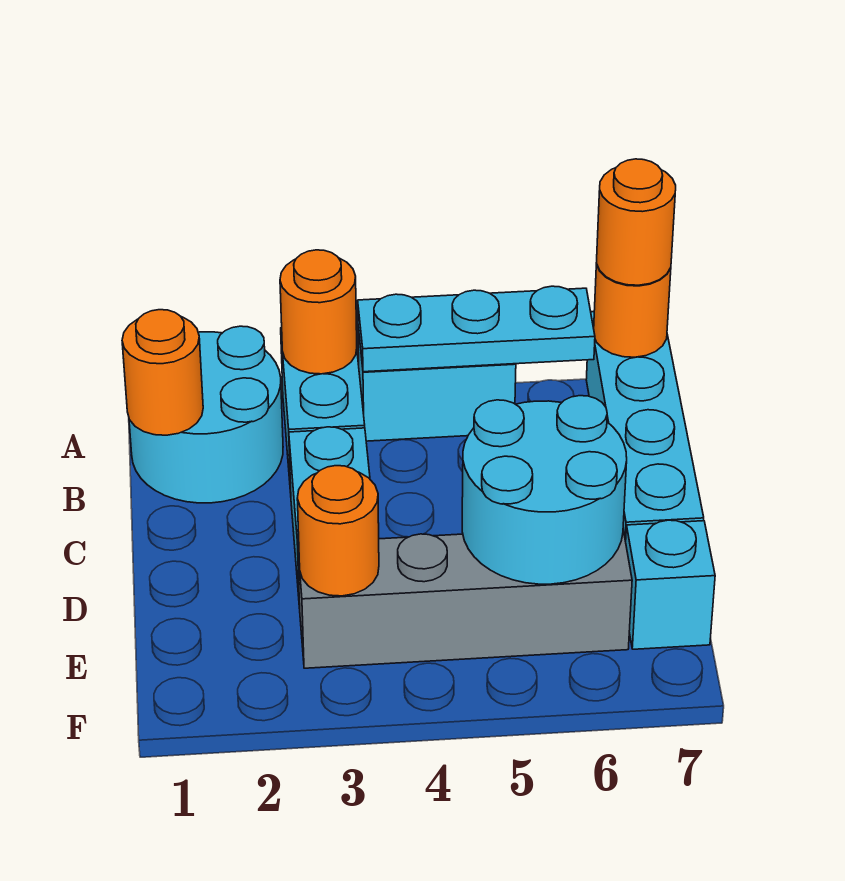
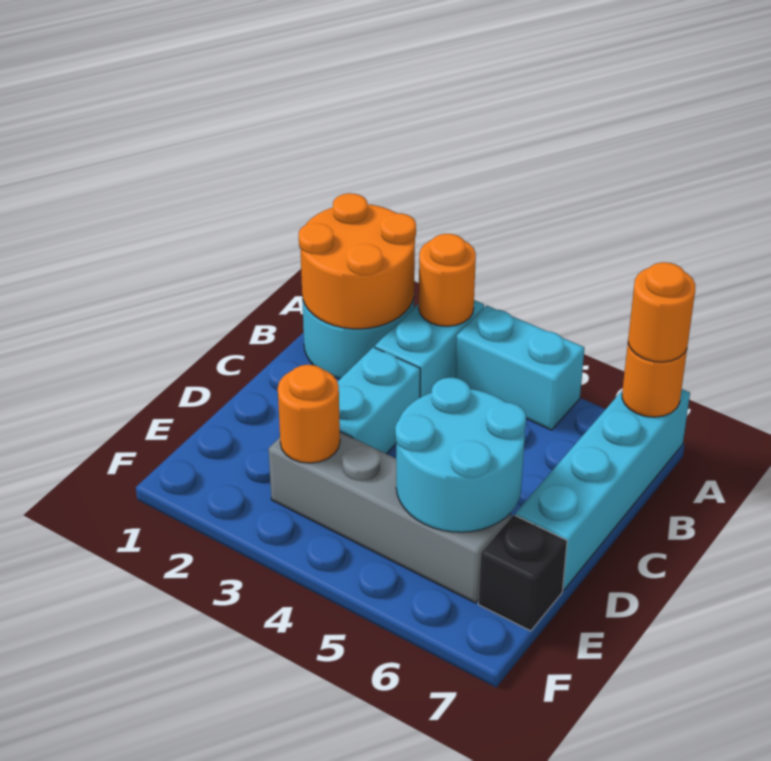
cyan plate A4:A6 level 2 -> none
orange round brick B1 level 2 -> orange round brick A1:B2 level 2
cyan brick E7 level 1 -> black brick E7 level 1

